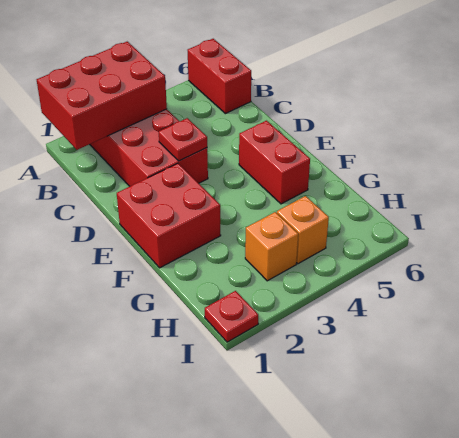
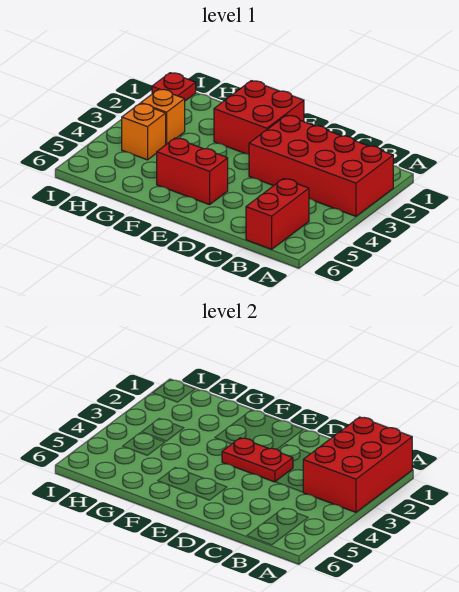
red brick A6:B6 level 1 -> red brick B5:B6 level 1
red plate D3 level 2 -> red plate D3:E3 level 2

